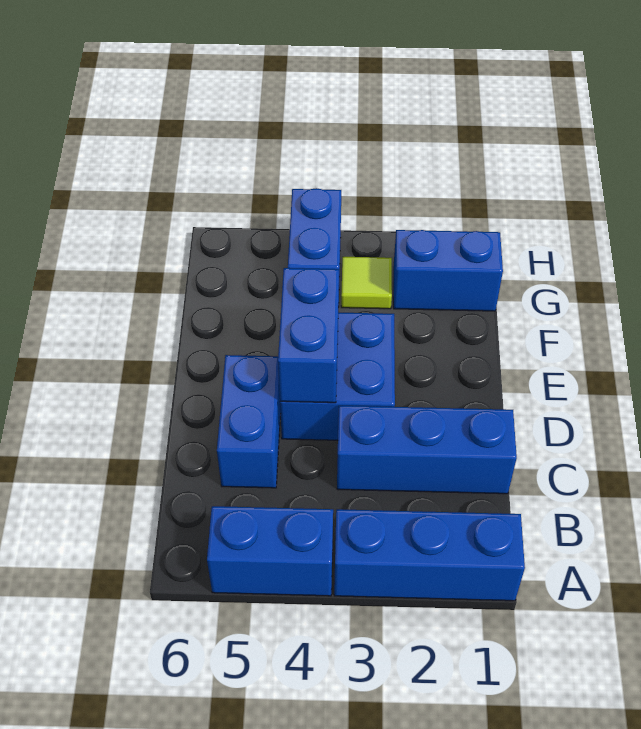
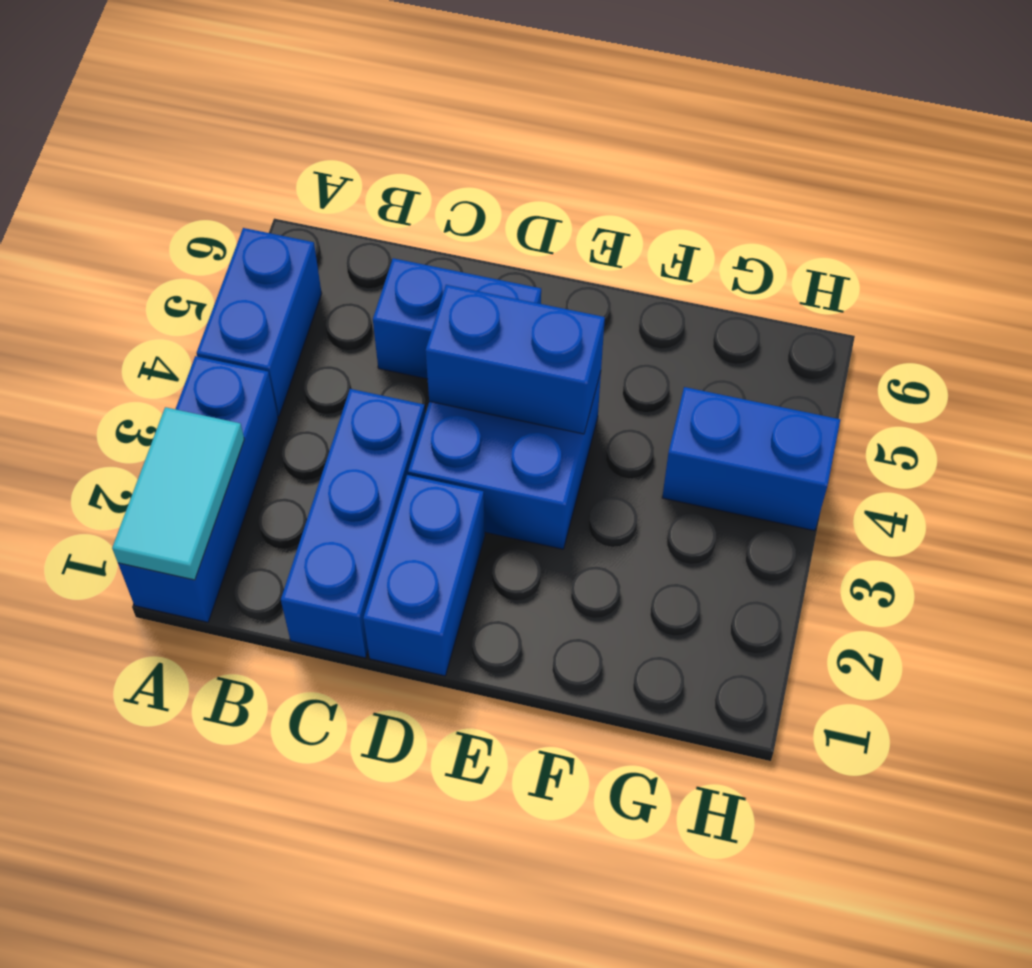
none -> cyan tile A1:A2 level 2
blue brick G1:G2 level 1 -> blue brick D1:D2 level 1
lime tile G3 level 1 -> none

